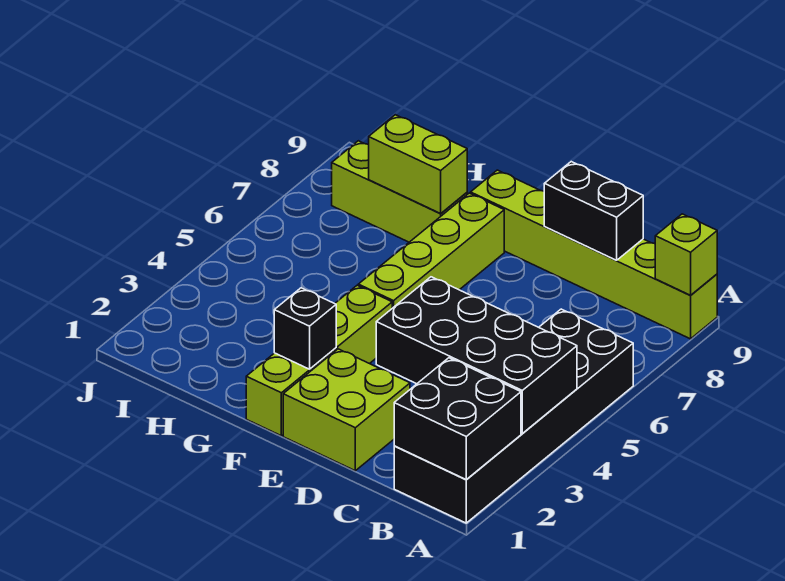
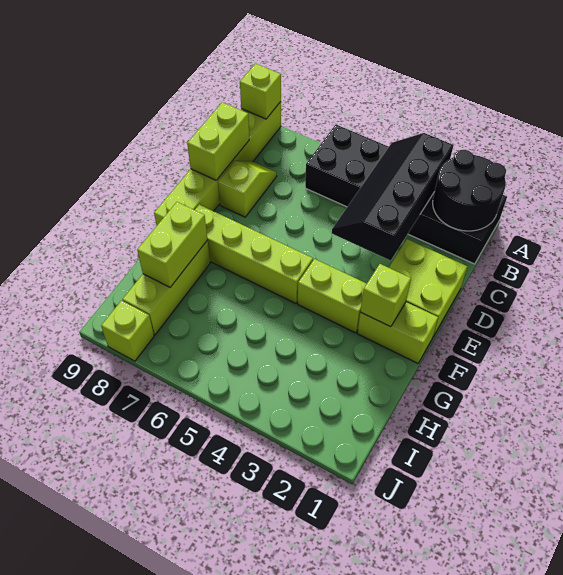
black brick A1:B2 level 2 -> black round brick A1:B2 level 2
black brick A3:D4 level 2 -> black slope A3:D4 level 2 top 3
none -> lime slope C8:D8 level 1 top D
black brick C9:D9 level 2 -> lime brick C9:D9 level 2
black brick F2 level 2 -> lime brick F2 level 2
none -> lime brick J8 level 1

